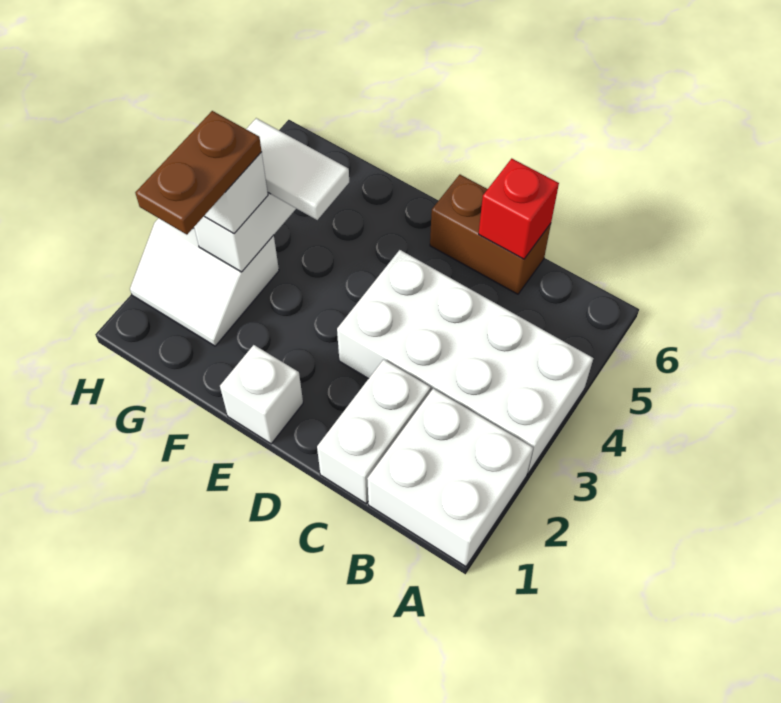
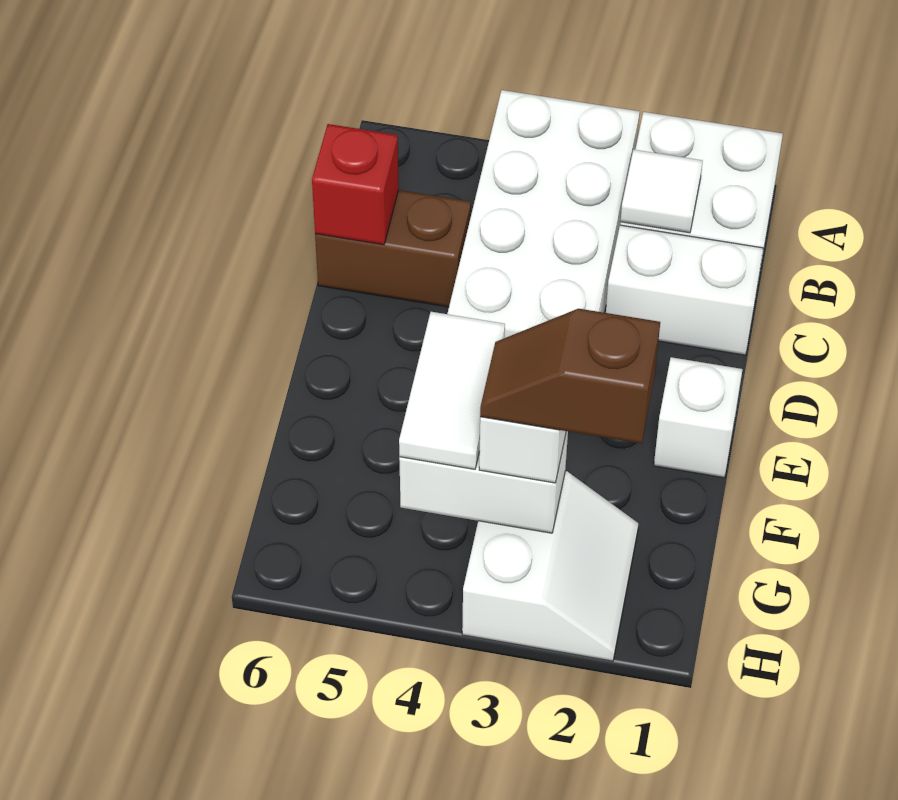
none -> white tile B2 level 2
brown brick C6:D6 level 1 -> brown brick C5:C6 level 1
brown plate G2:G3 level 4 -> brown slope G2:G3 level 4 top 2

